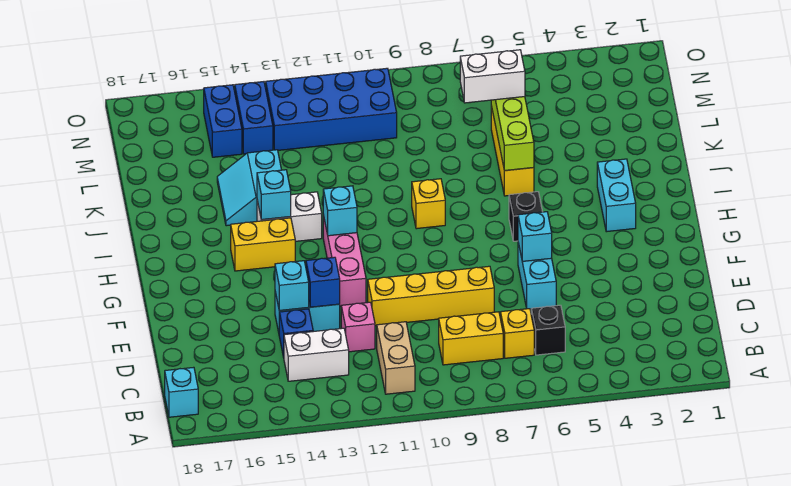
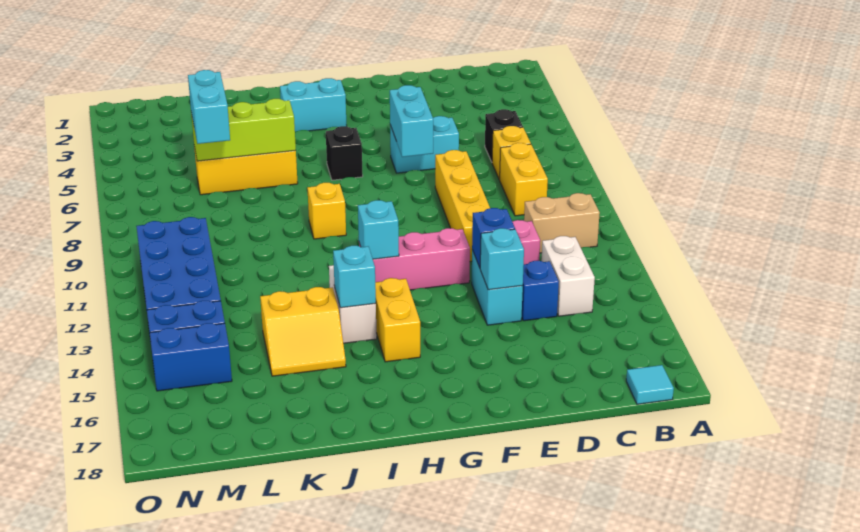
cyan brick B18 level 1 -> cyan tile B18 level 1
cyan brick F6 level 2 -> cyan brick F6:F7 level 2
cyan slope J14:K15 level 1 top 14 -> yellow slope J14:K15 level 1 top 14
white brick L6:L7 level 3 -> cyan brick L6:L7 level 3

